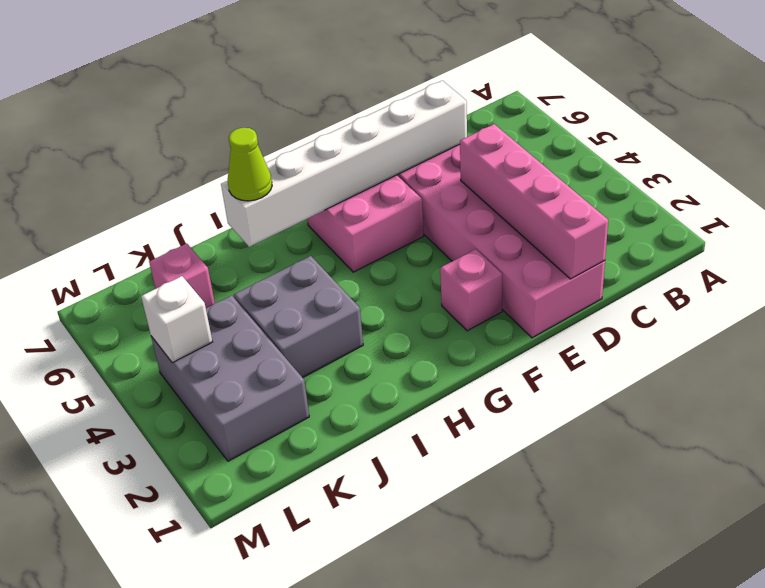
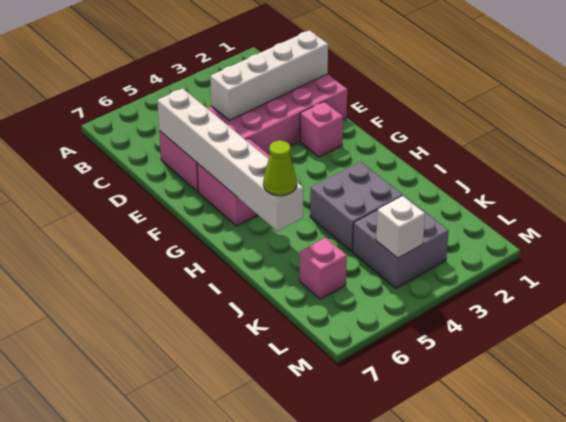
pink brick D1:D4 level 2 -> white brick D1:D4 level 2
grey brick K2:L4 level 1 -> grey brick K3:L4 level 1

